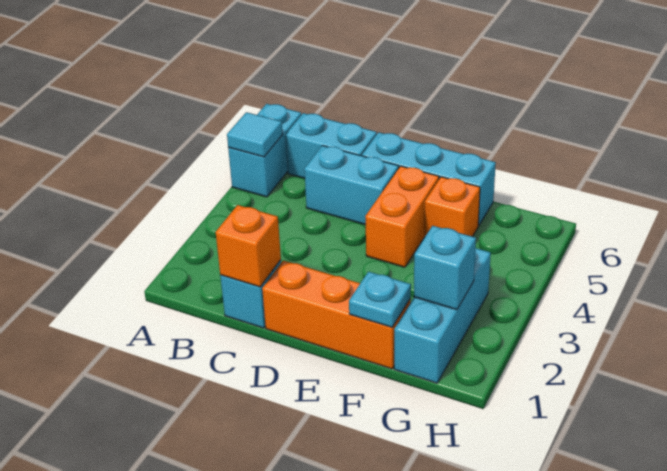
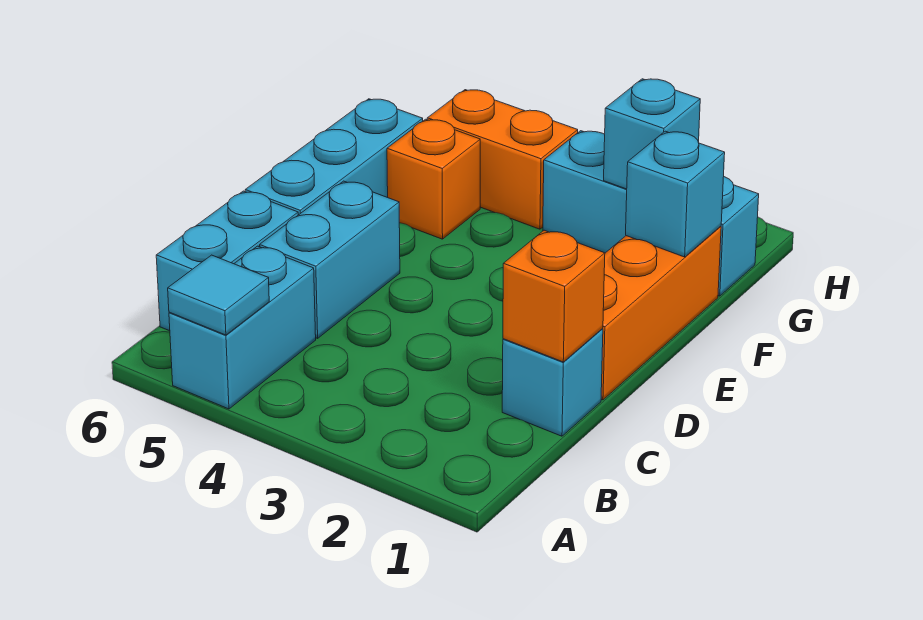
cyan brick A5:A6 level 1 -> cyan brick A5:B5 level 1
orange brick E4:E5 level 1 -> orange brick G4:G5 level 1
cyan plate F1 level 2 -> cyan brick F1 level 2

